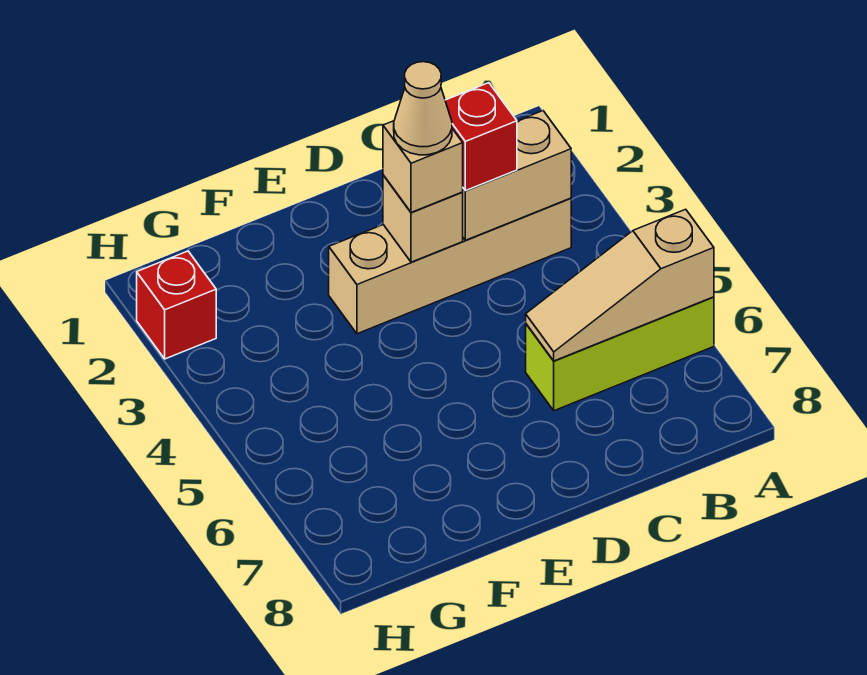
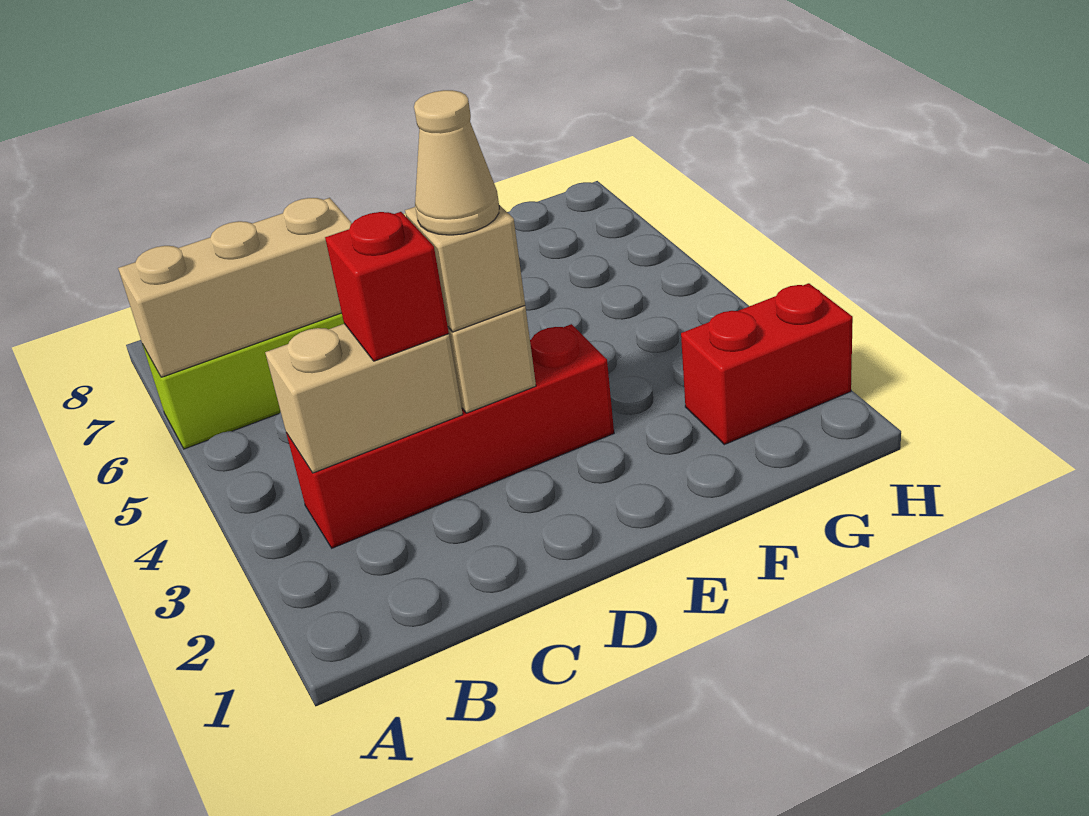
tan slope A6:C6 level 2 top A -> tan brick A6:C6 level 2
tan brick B3:E3 level 1 -> red brick B3:E3 level 1
red brick H2 level 1 -> red brick G2:H2 level 1

